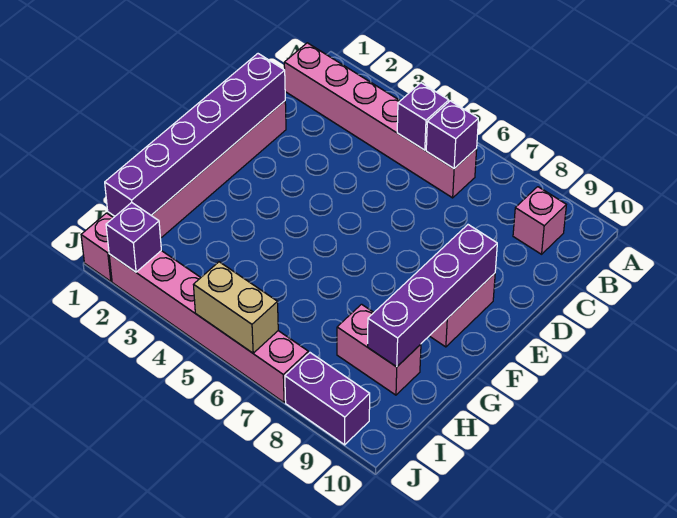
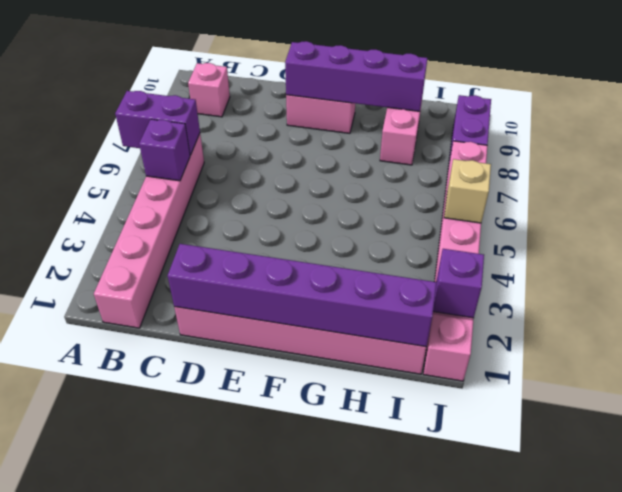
purple brick B6 level 2 -> purple brick A6:B6 level 2
tan brick J5:J6 level 2 -> tan brick J5 level 2

